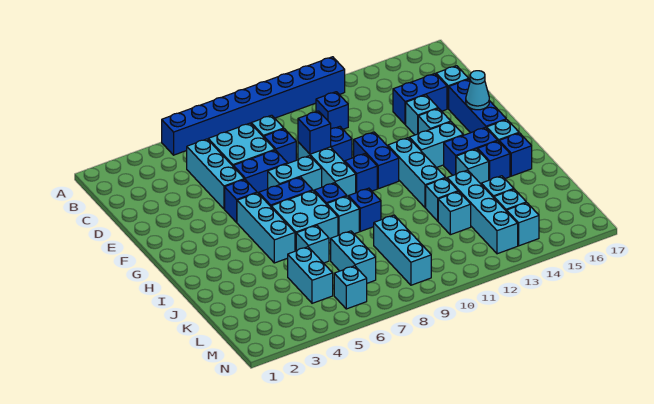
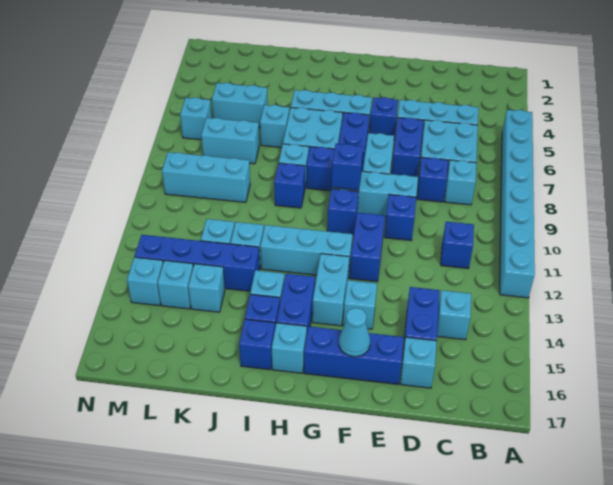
blue brick A5:A12 level 1 -> cyan brick A5:A12 level 1
blue brick E9 level 2 -> blue brick G9 level 2
cyan brick E14 level 1 -> cyan brick C14 level 1
blue brick F11:G11 level 1 -> blue brick F11:F12 level 1
cyan brick J13:M13 level 1 -> blue brick J13:M13 level 1

